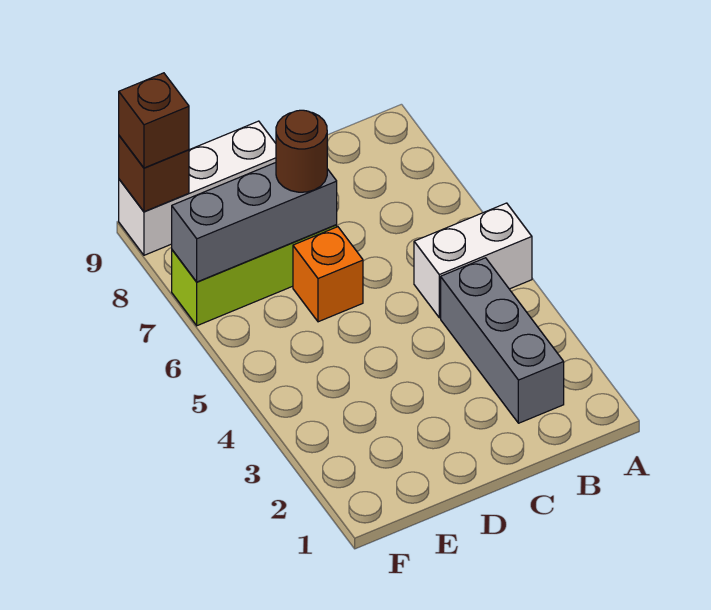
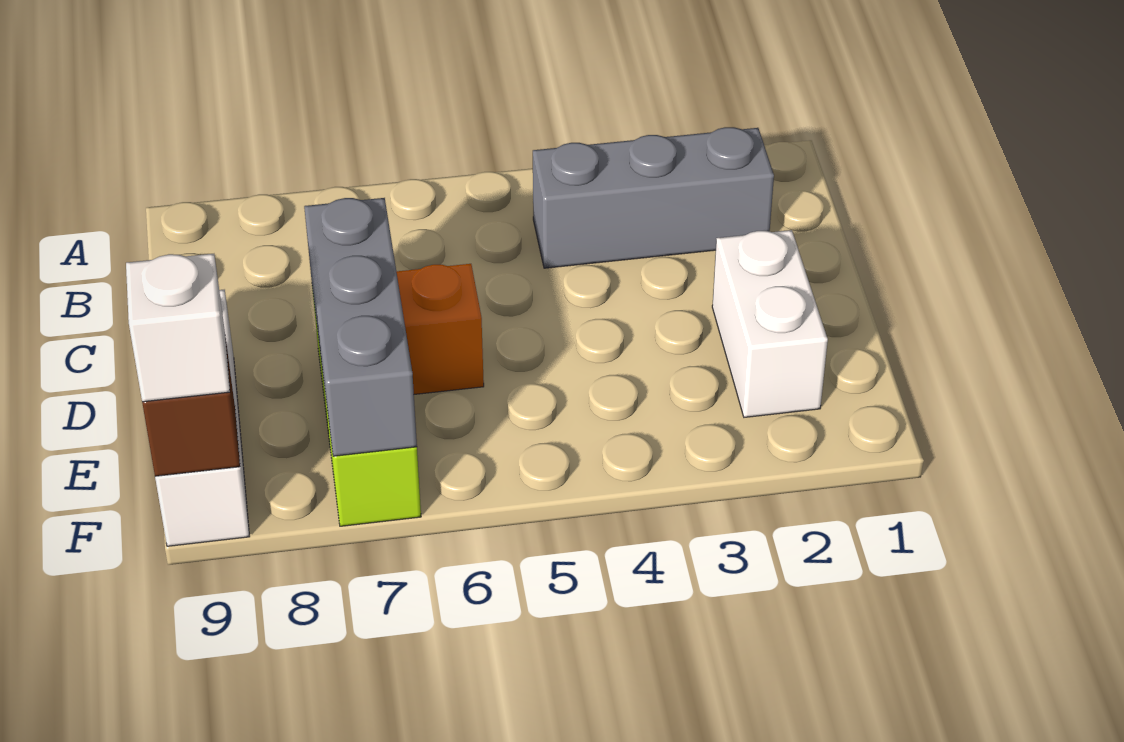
white brick A5:B5 level 1 -> white brick D2:E2 level 1
brown round brick D7 level 3 -> none
brown brick F9 level 3 -> white brick F9 level 3

